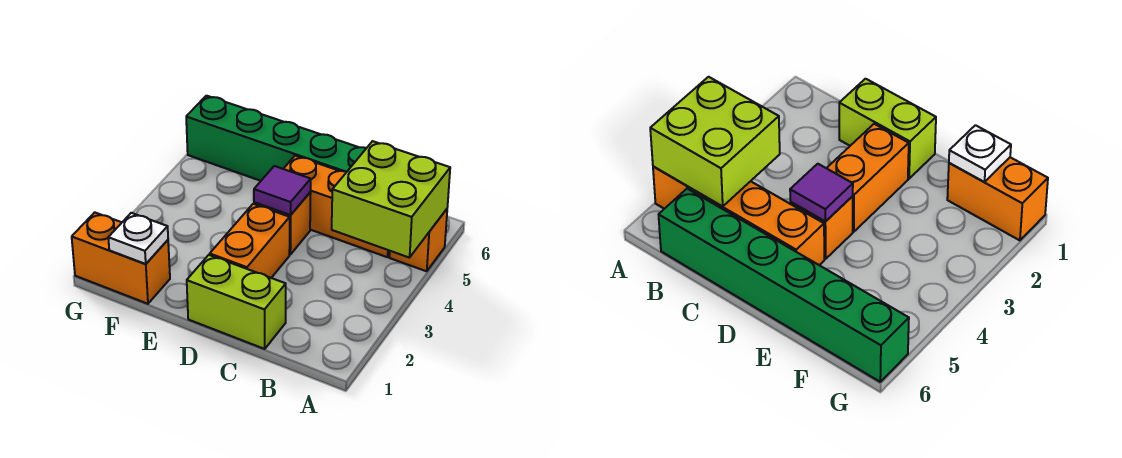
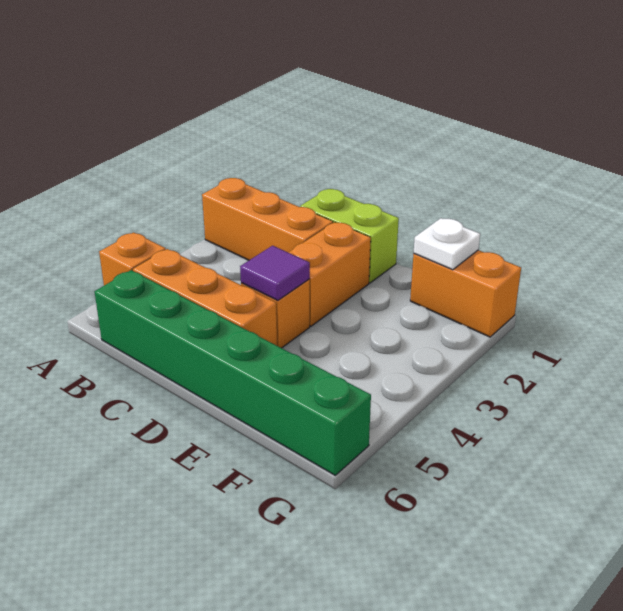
none -> orange brick A2:C2 level 1
lime brick A4:B5 level 2 -> none

